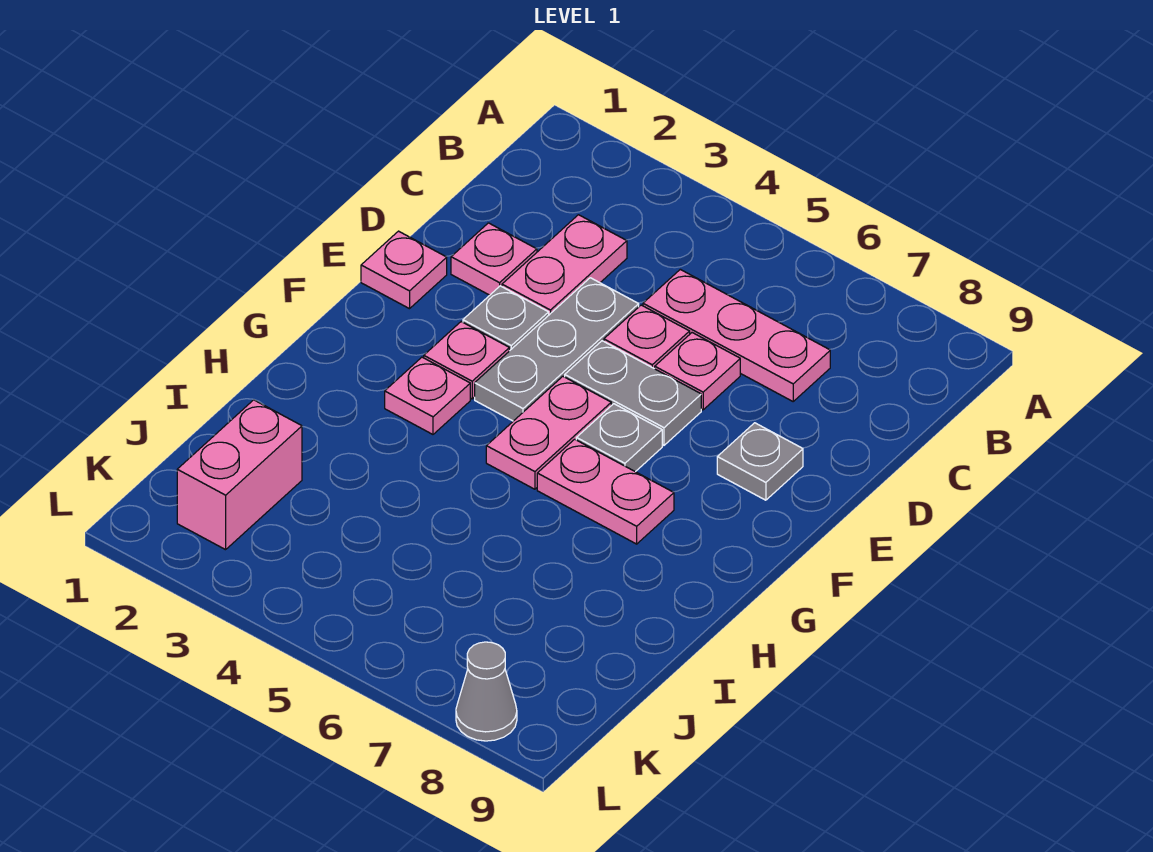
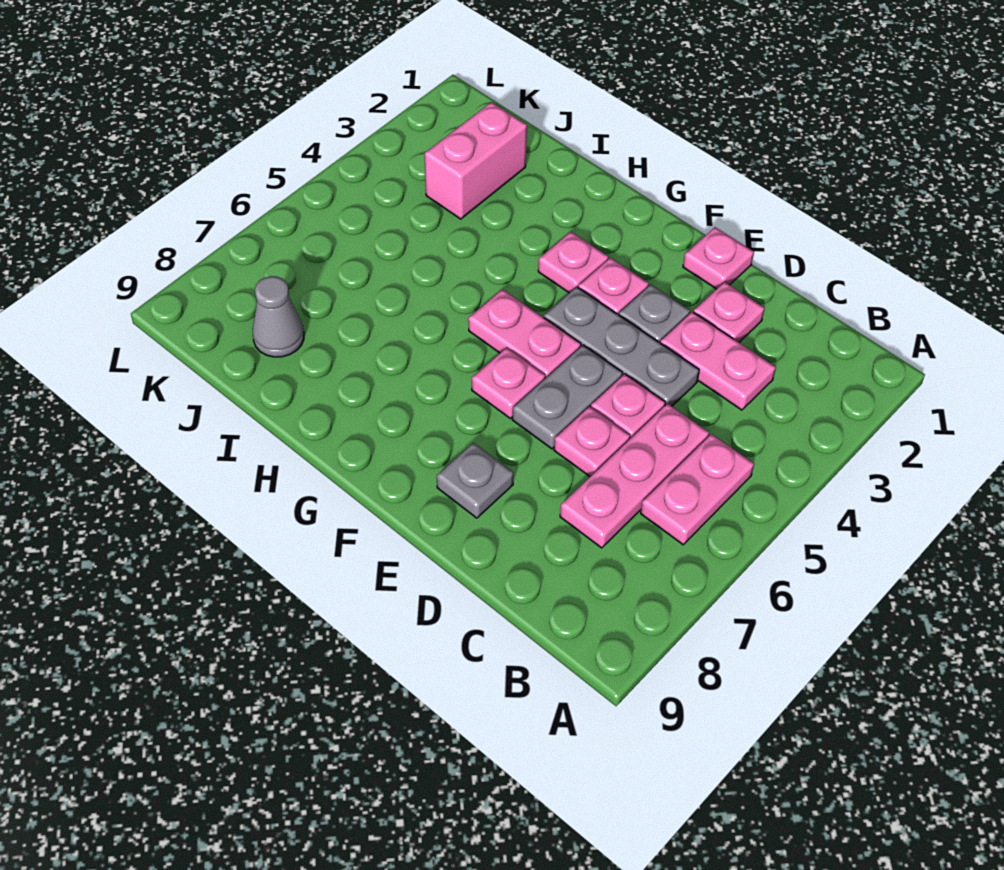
grey plate F6 level 1 -> pink plate F6 level 1
pink plate G6:G7 level 1 -> pink plate B5:B6 level 1
pink brick J2:K2 level 1 -> pink brick J2:J3 level 1
grey cone L8 level 1 -> grey cone J8 level 1

